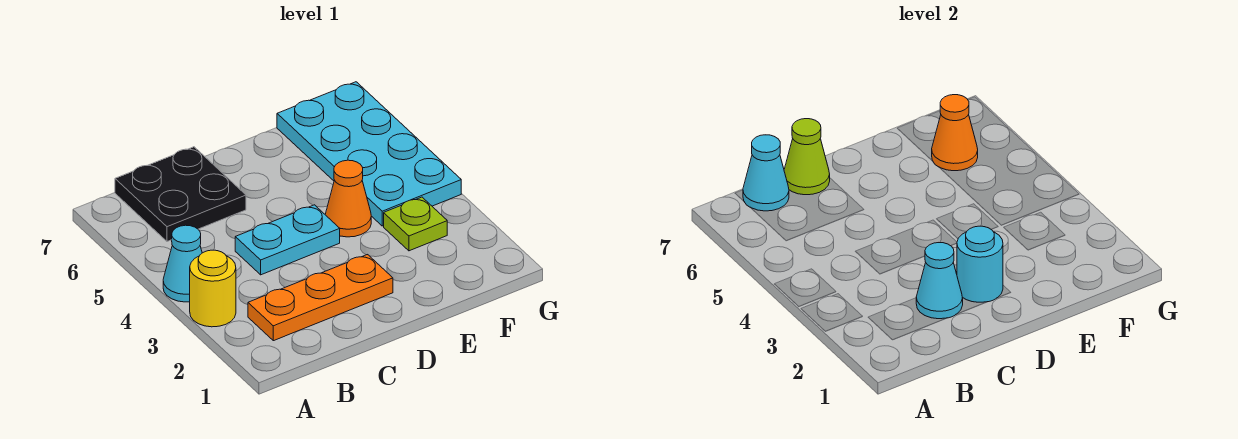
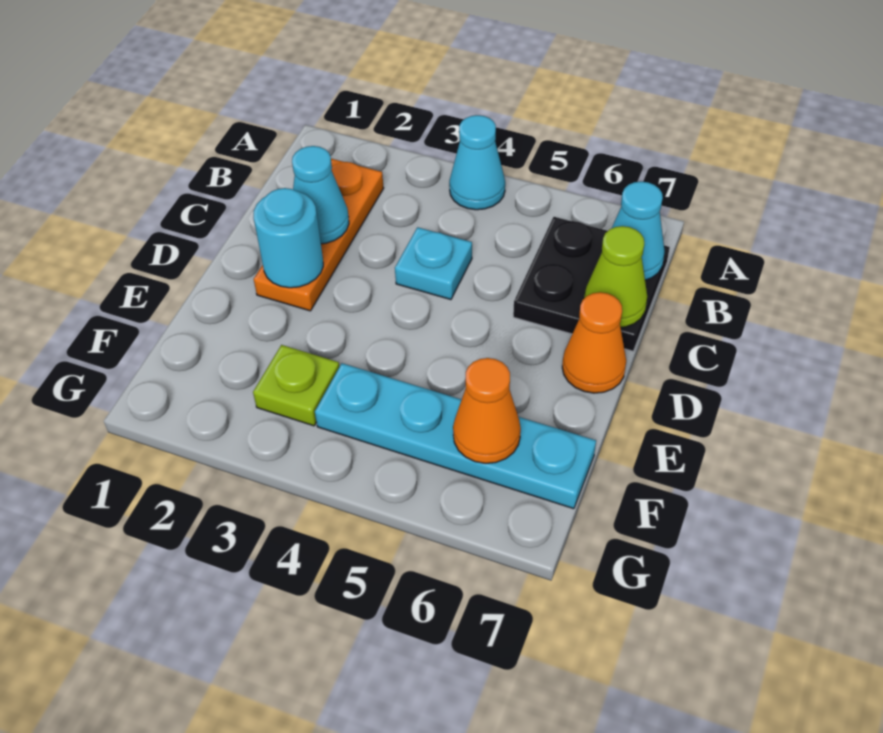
yellow round brick A3 level 1 -> none
cyan plate C4:D4 level 1 -> cyan plate C4 level 1
orange cone E4 level 1 -> orange cone D7 level 1
cyan plate F4:G7 level 1 -> cyan plate F4:F7 level 1

